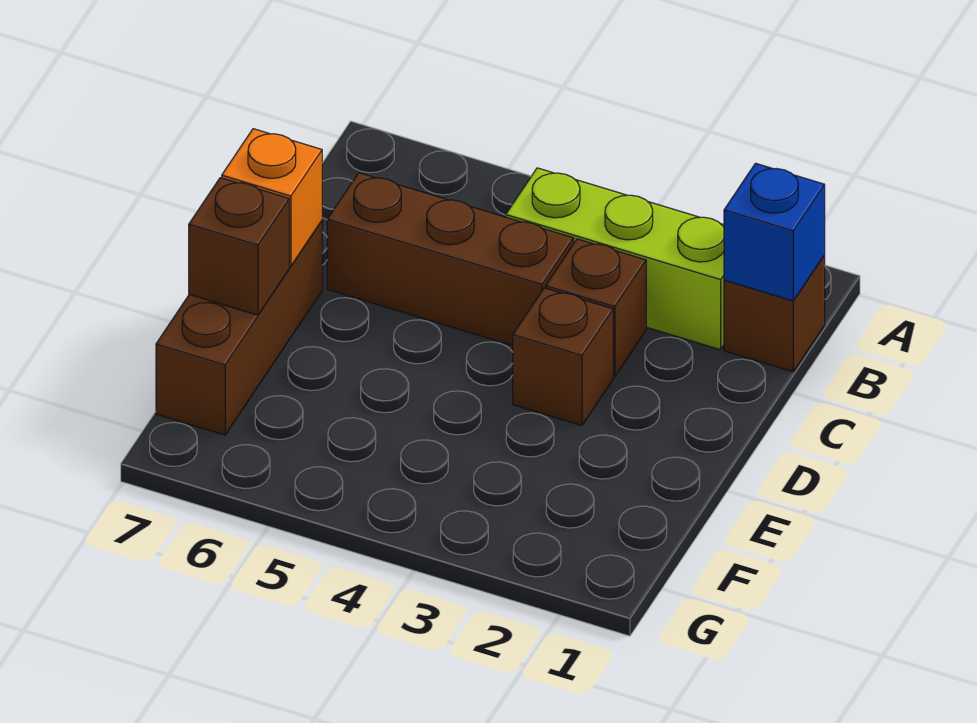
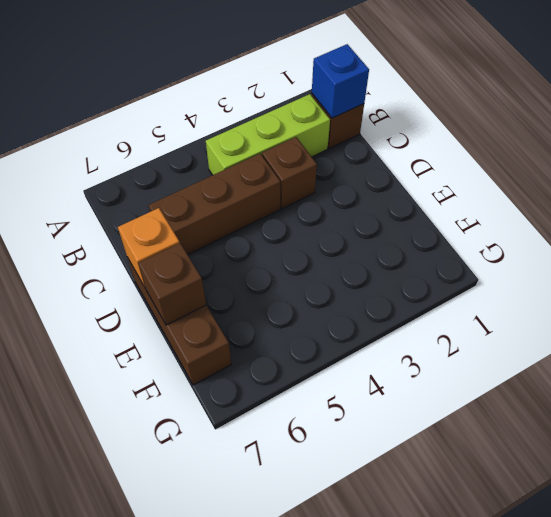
brown brick D3 level 1 -> none

